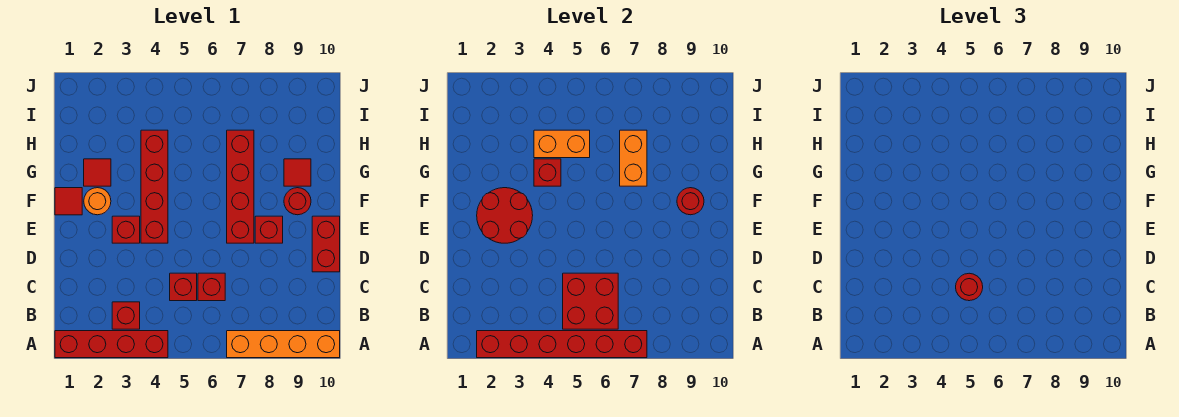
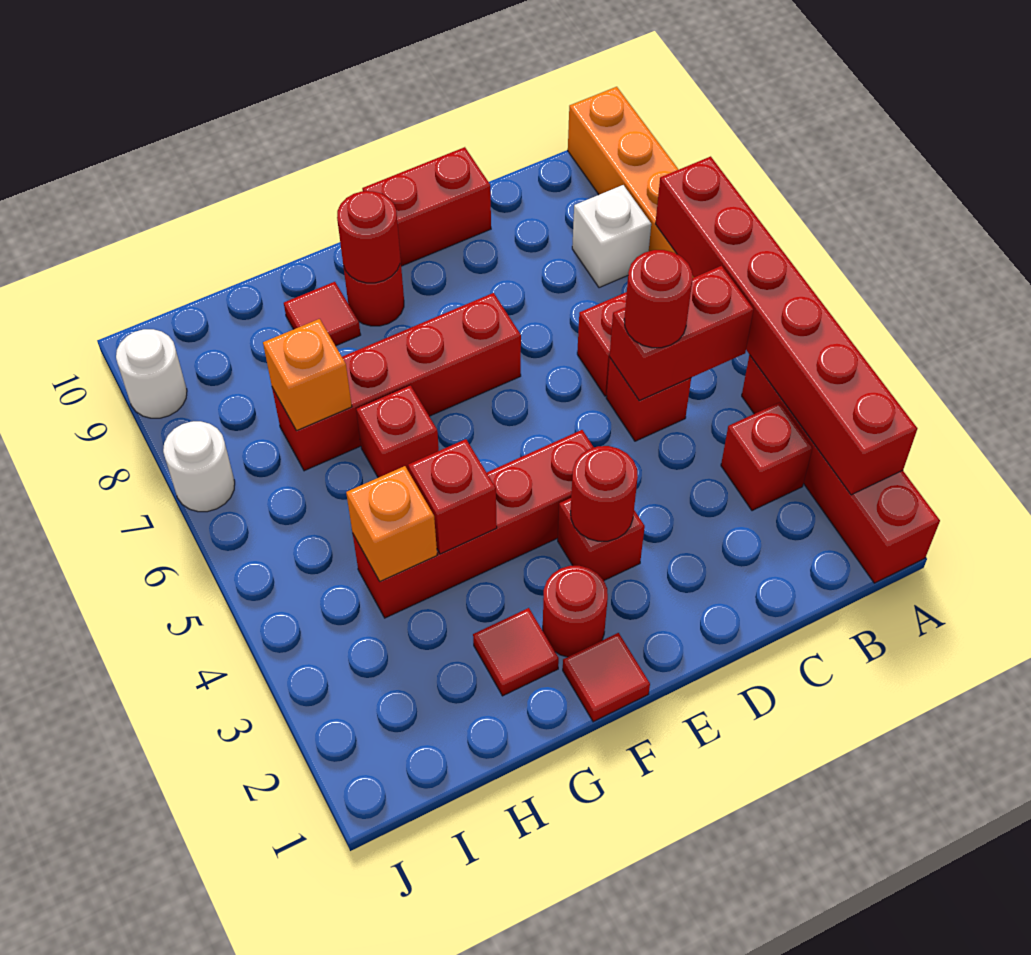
red brick B5:C6 level 2 -> red brick B5:C5 level 2
none -> white brick B8 level 1
red round brick E2:F3 level 2 -> red round brick E3 level 2
red brick E8 level 1 -> red brick G6 level 1
orange round brick F2 level 1 -> red round brick F2 level 1
orange brick G7:H7 level 2 -> orange brick H7 level 2
orange brick H4:H5 level 2 -> orange brick H4 level 2
none -> white round brick J7 level 1
none -> white round brick J9 level 1

